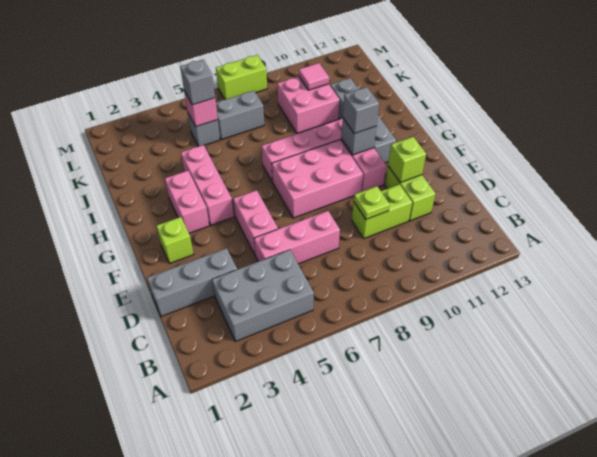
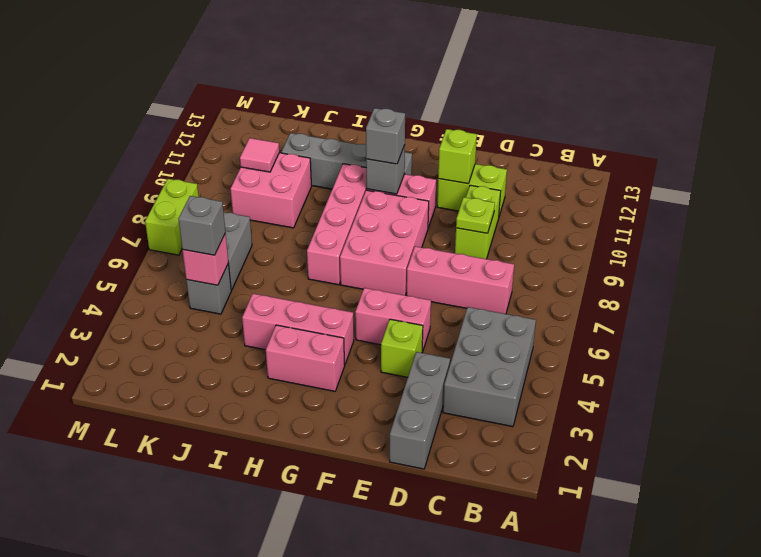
pink brick D5:D7 level 1 -> pink brick C7:E7 level 1
lime brick F2 level 1 -> lime brick E4 level 1

